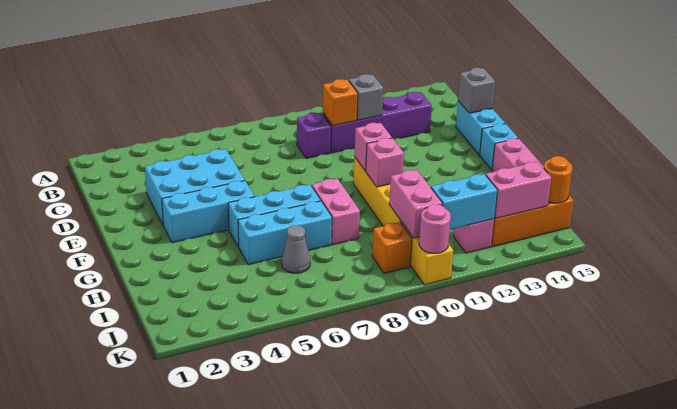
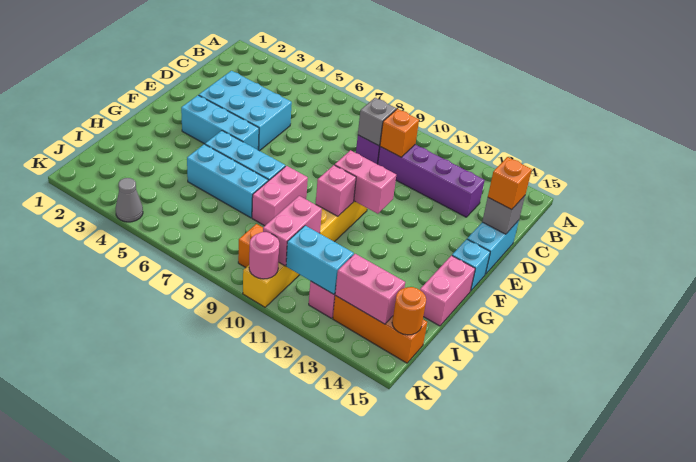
grey brick C11 level 2 -> grey brick C9 level 2
none -> orange brick D15 level 3
pink brick F10 level 2 -> pink brick F10:F11 level 2
grey cone I6 level 1 -> grey cone K4 level 1

